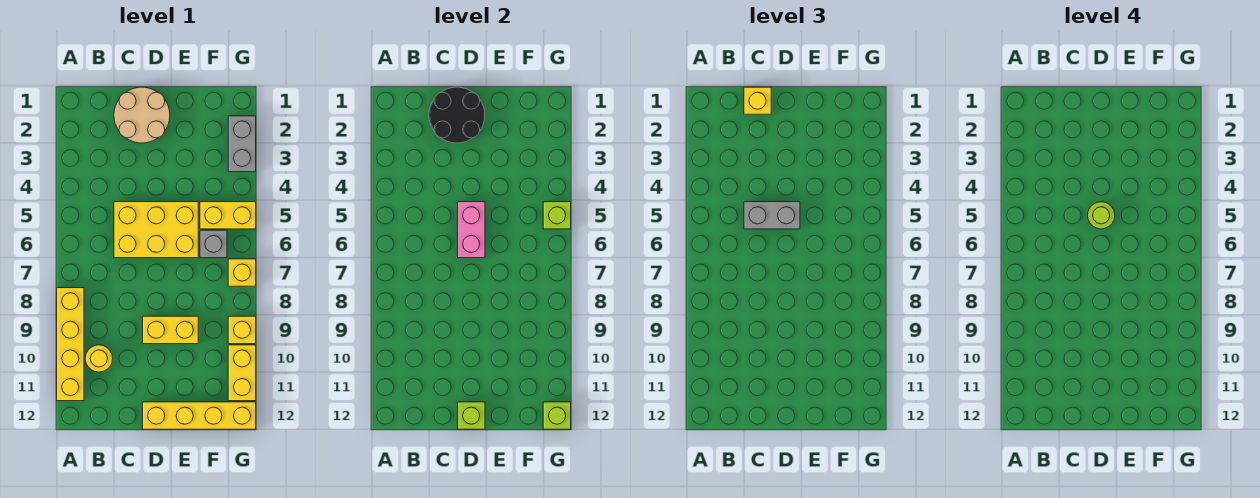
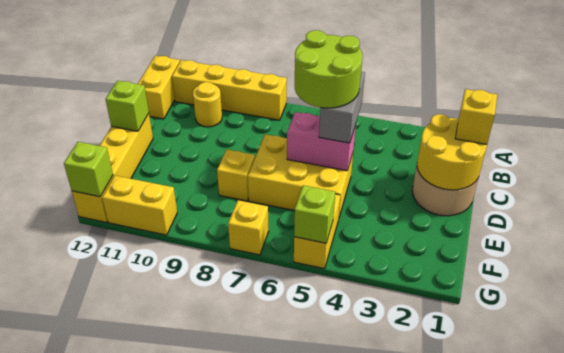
black round brick C1:D2 level 2 -> yellow round brick C1:D2 level 2
yellow brick C5:E6 level 1 -> yellow brick D5:E7 level 1
lime round brick D5 level 4 -> lime round brick C5:D6 level 4
yellow brick D9:E9 level 1 -> yellow brick A12:B12 level 1
grey brick F6 level 1 -> none
grey brick G2:G3 level 1 -> none
yellow brick G9 level 1 -> yellow brick E8 level 1

